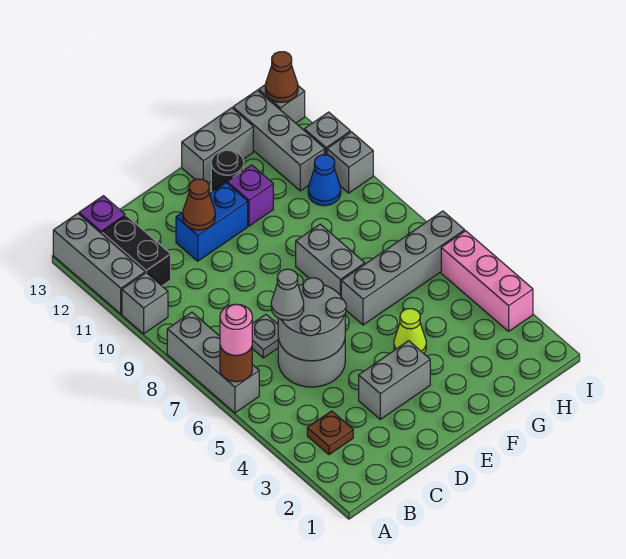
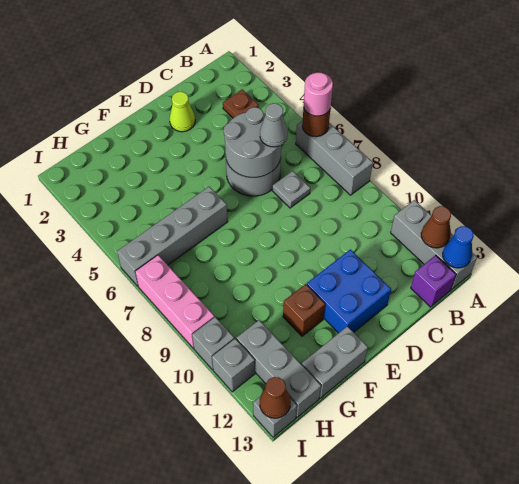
grey brick A10 level 1 -> none
black brick B11:B12 level 1 -> none
grey brick D3:E3 level 1 -> none
blue brick D11:E11 level 1 -> blue brick D11:E12 level 1
brown cone D11 level 2 -> brown cone A12 level 2
lime cone F4 level 1 -> lime cone D2 level 1
grey brick F7:F8 level 1 -> none
purple brick F11 level 1 -> brown brick F11 level 1
black round brick F12 level 1 -> none
blue cone H10 level 1 -> blue cone A13 level 2
pink brick I3:I5 level 1 -> pink brick I7:I9 level 1

